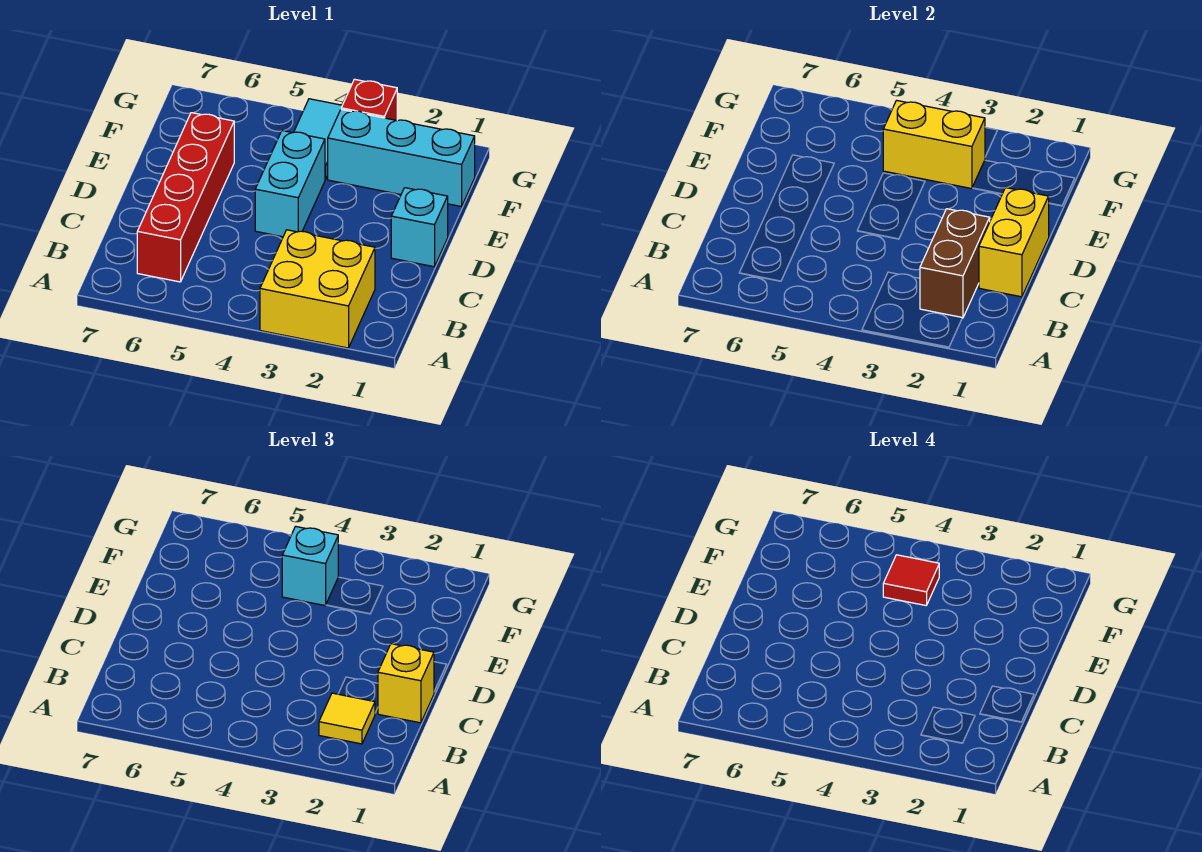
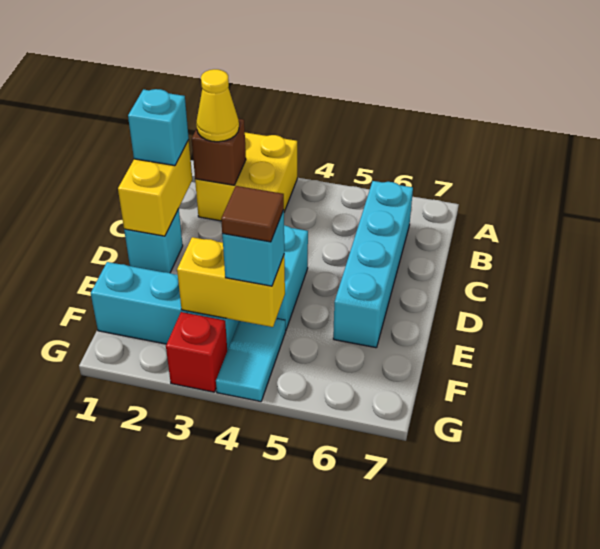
brown brick B2:C2 level 2 -> brown brick B2 level 2
yellow tile B2 level 3 -> yellow cone B2 level 3
red brick B6:E6 level 1 -> cyan brick B6:E6 level 1
yellow brick C1 level 3 -> cyan brick C1 level 3
red tile F4 level 4 -> brown tile F4 level 4

